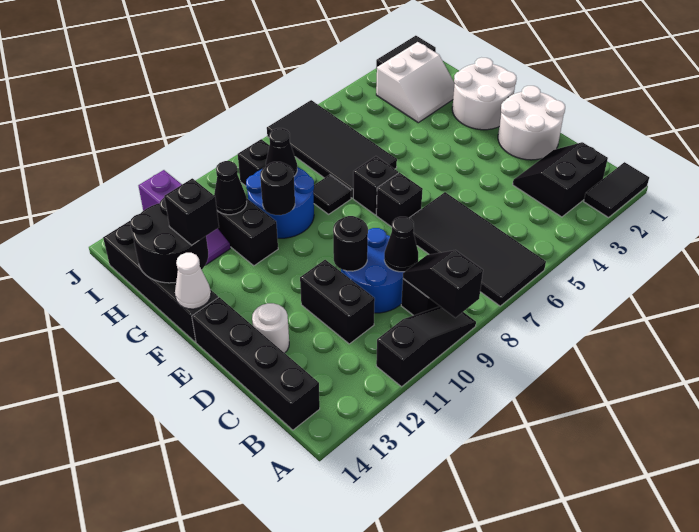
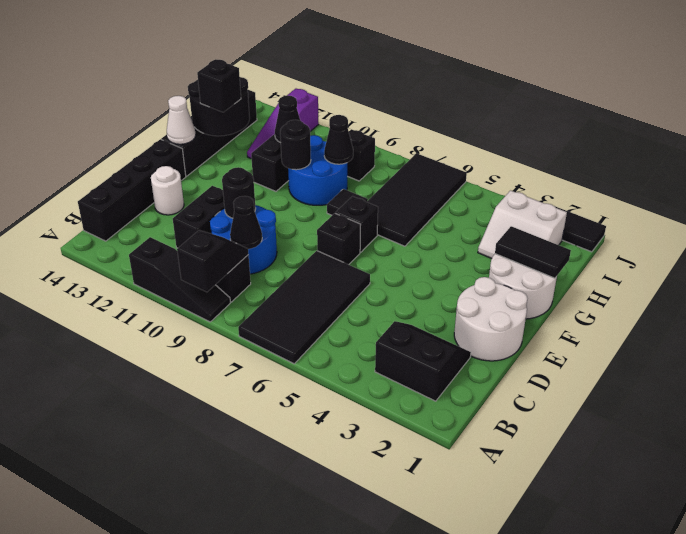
black tile A1:A2 level 1 -> black tile G1:G2 level 2

